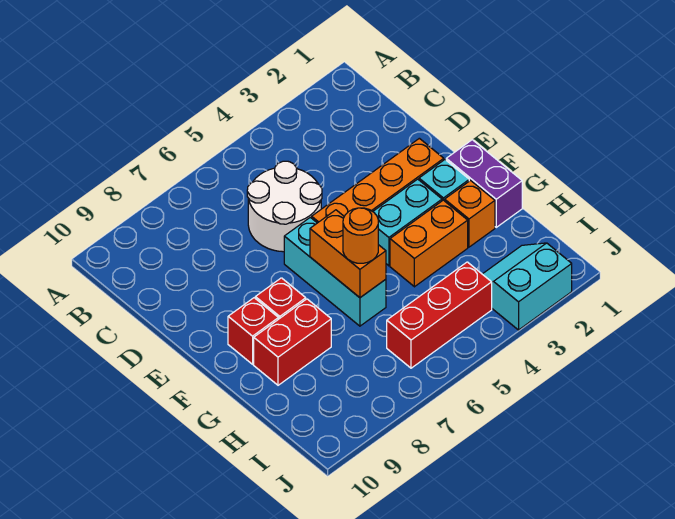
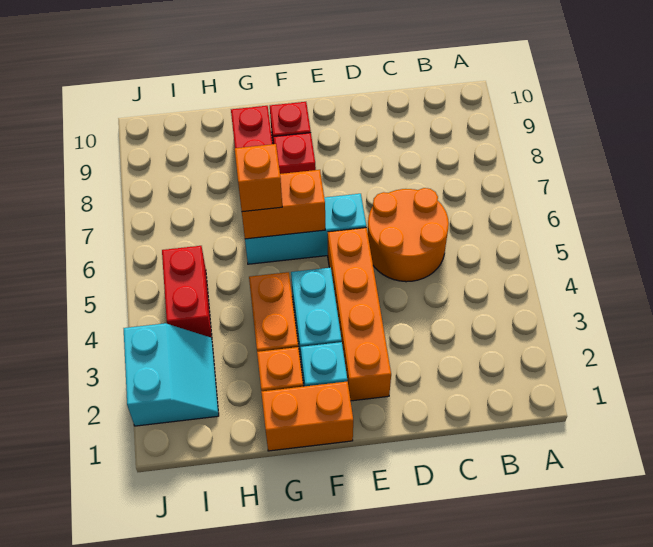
white round brick C5:D6 level 1 -> orange round brick C5:D6 level 1
purple brick F1:G1 level 1 -> orange brick F1:G1 level 1
orange round brick G6 level 3 -> orange brick G6 level 3
red brick I4:I6 level 1 -> red brick I4:I5 level 1

